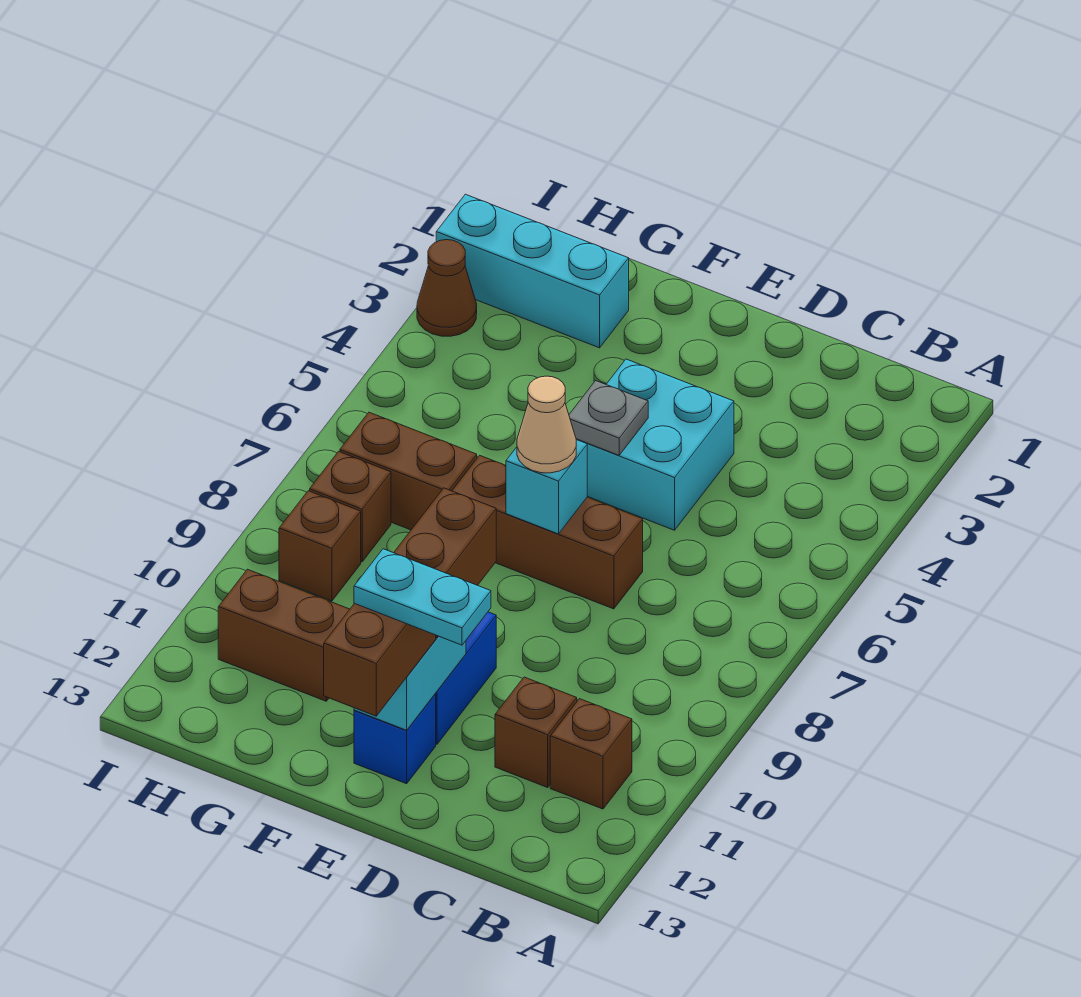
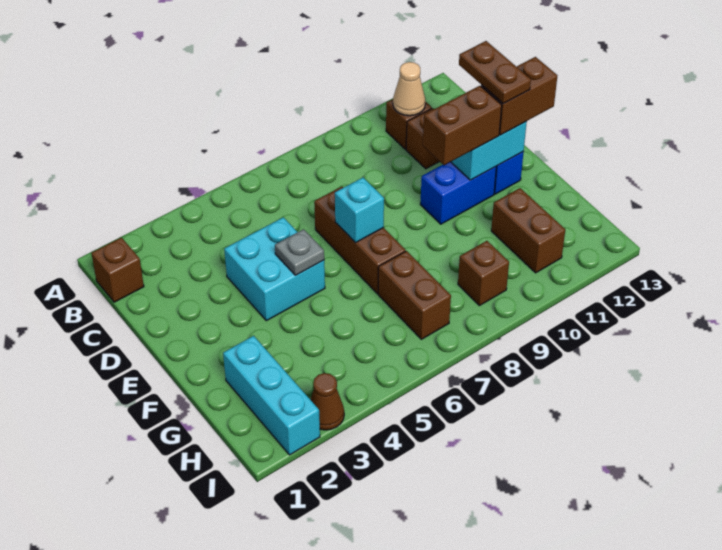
cyan plate D12:E12 level 4 -> brown plate D12:E12 level 4
tan cone E7 level 3 -> tan cone B11 level 2
brown brick H8 level 1 -> brown brick B1 level 1

